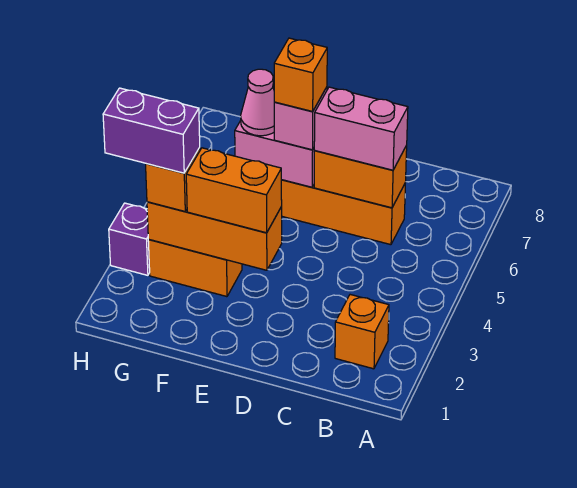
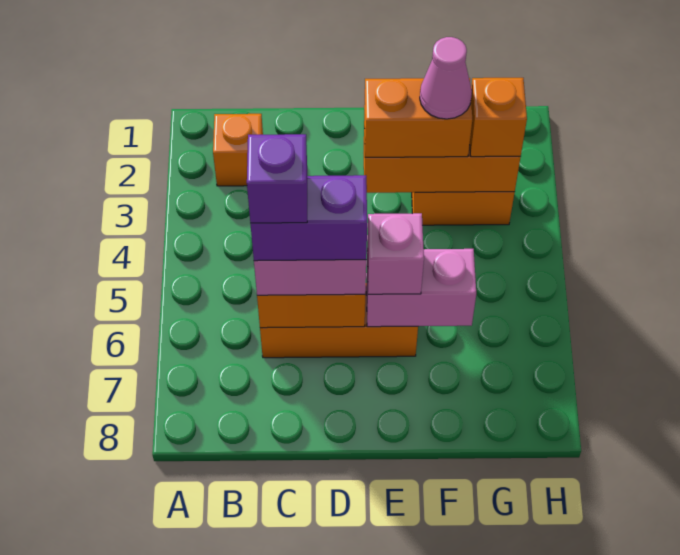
orange brick E6 level 4 -> none
pink cone F6 level 3 -> pink cone F3 level 4
purple brick G3:H3 level 4 -> purple brick C6:D6 level 4
purple brick H3 level 1 -> purple brick C6 level 5

